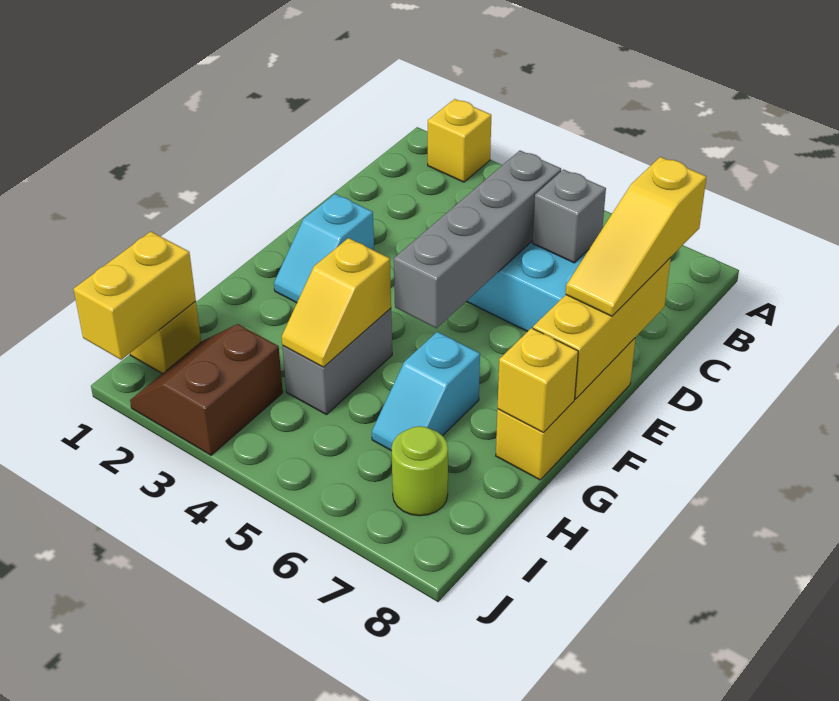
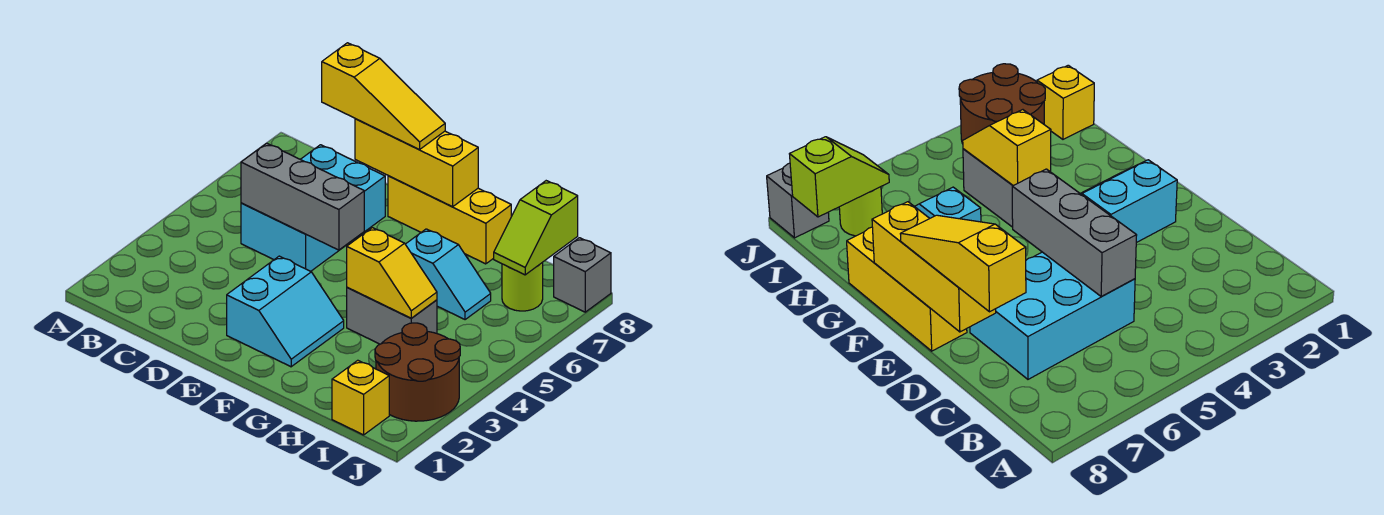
yellow brick A2 level 1 -> none
grey brick C5:F5 level 2 -> grey brick C5:E5 level 2
grey brick C6 level 2 -> grey brick J8 level 1
cyan slope E2:F2 level 1 top E -> cyan slope E2:F3 level 1 top E
yellow brick G8 level 2 -> none
yellow brick I1:J1 level 2 -> none
brown slope I2:J3 level 1 top 3 -> brown round brick I2:J3 level 1
none -> lime slope I7:I8 level 2 top 8

